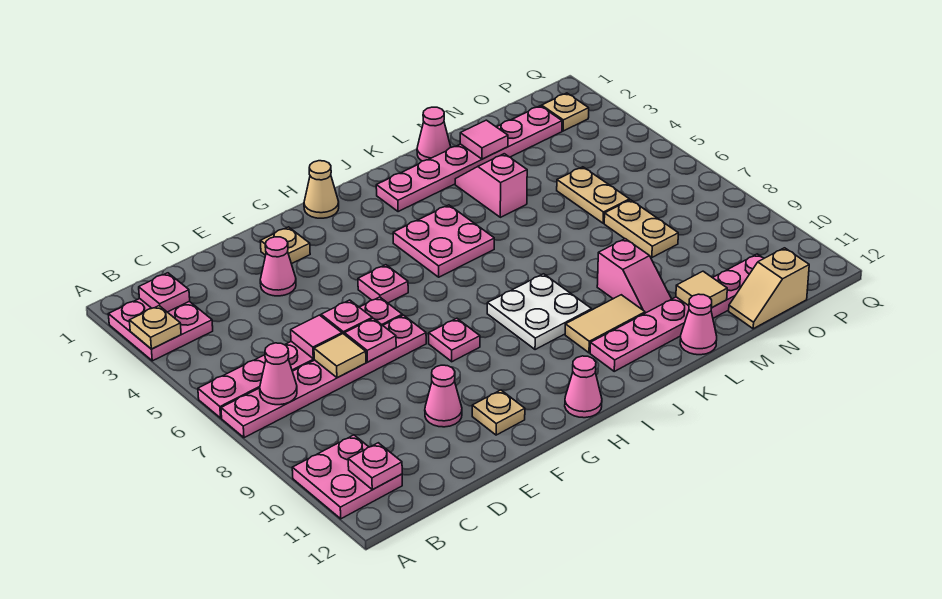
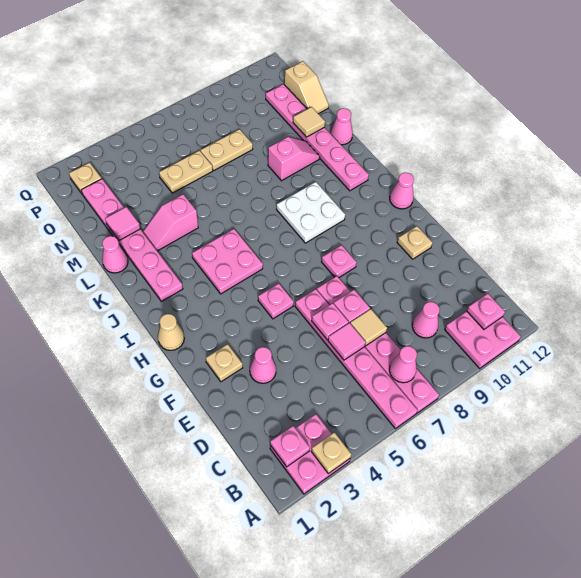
pink cone E10 level 1 -> pink cone C9 level 1
tan tile J10:K10 level 1 -> none

